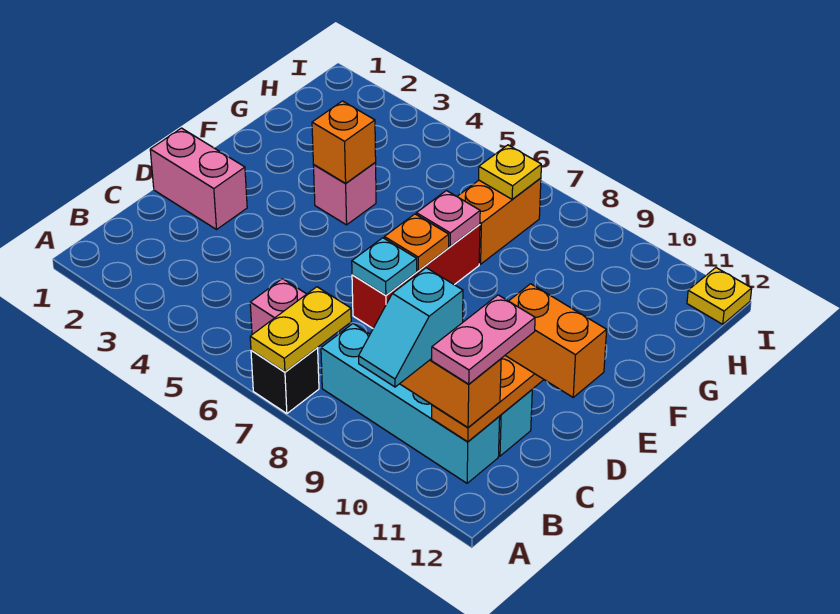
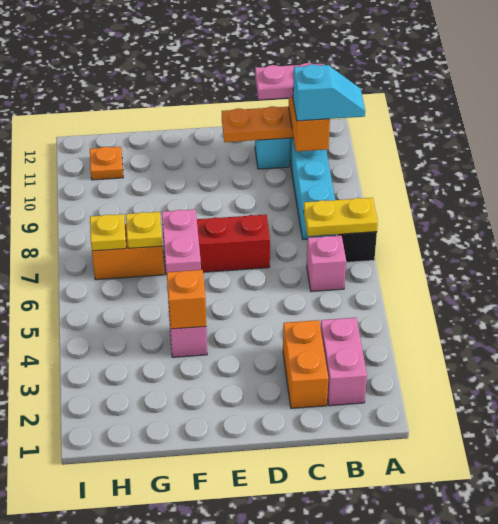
pink brick D1:D2 level 1 -> pink brick B2:B3 level 1
cyan plate D7 level 2 -> none
orange brick D11:D12 level 3 -> orange brick C2:C3 level 1
orange plate E7 level 2 -> orange plate H11 level 1
pink plate F7 level 2 -> pink plate F6:F7 level 2
yellow plate I12 level 1 -> yellow plate G7 level 2

